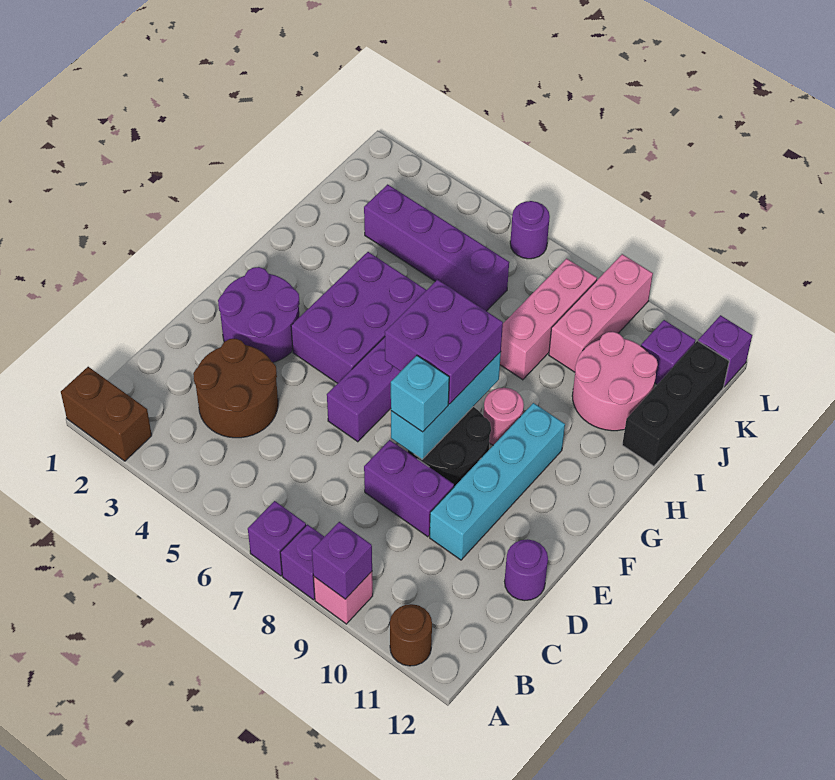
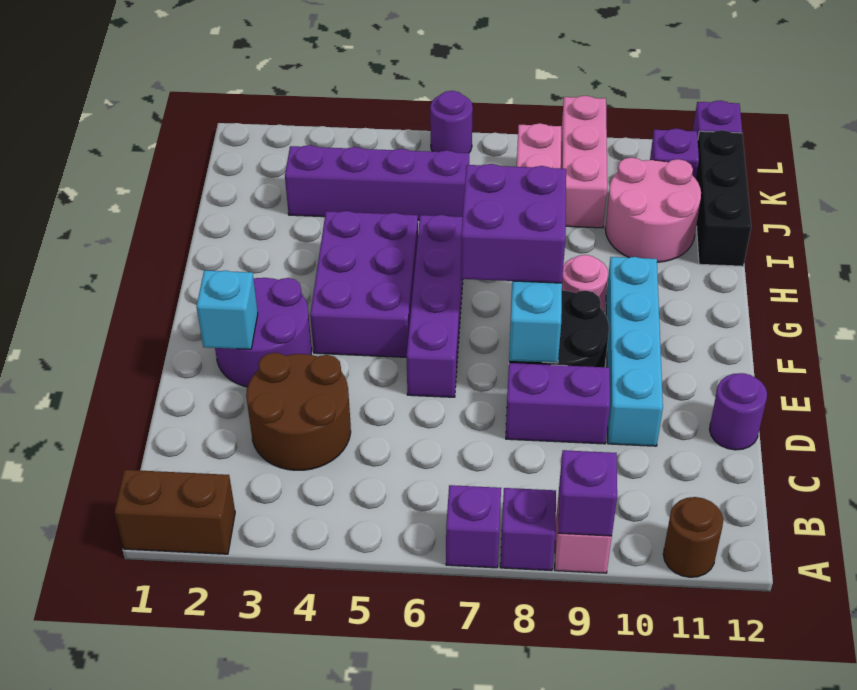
cyan brick E8 level 3 -> cyan brick E2 level 2

